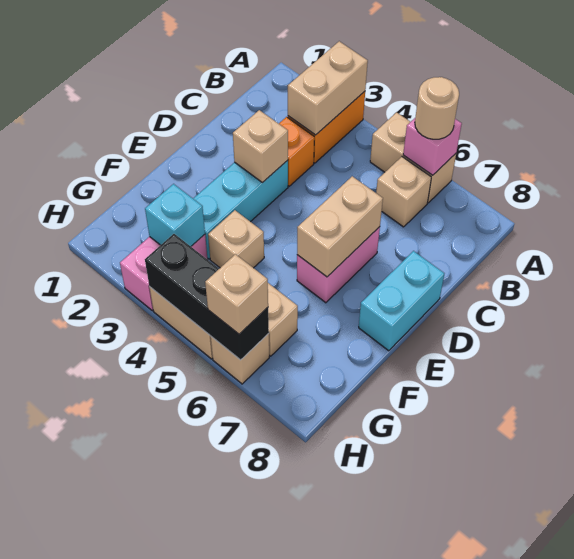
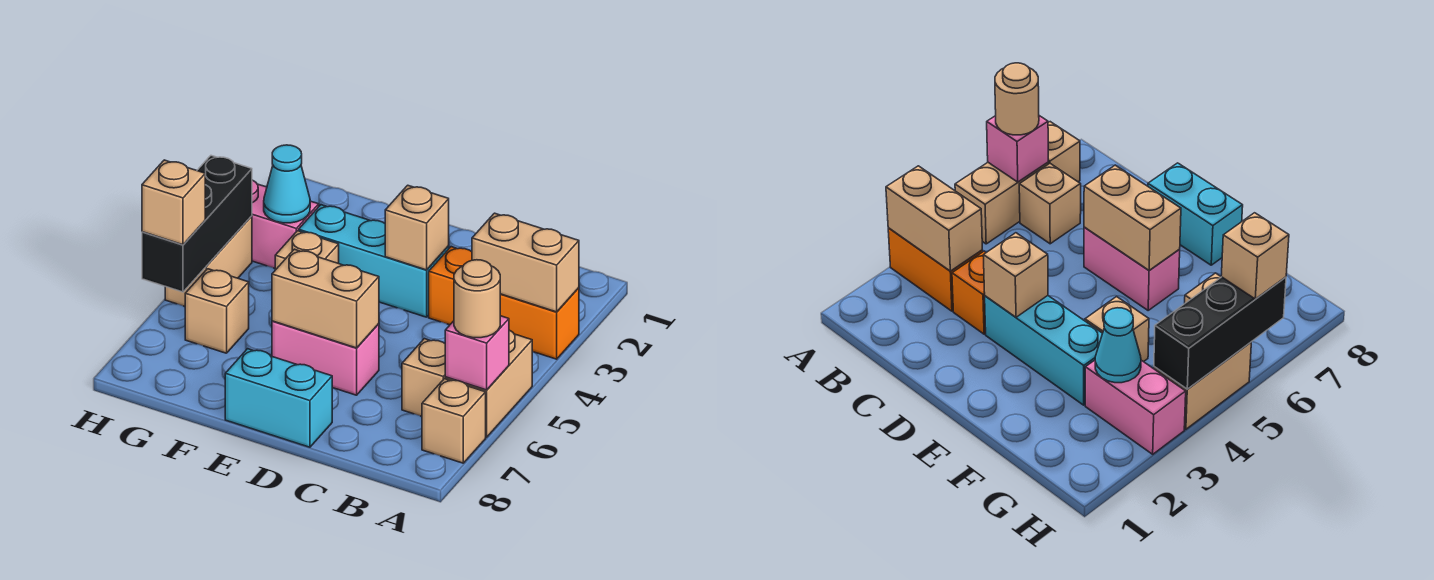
cyan brick G3 level 2 -> cyan cone G3 level 2
tan brick H6 level 1 -> tan brick A7 level 1

